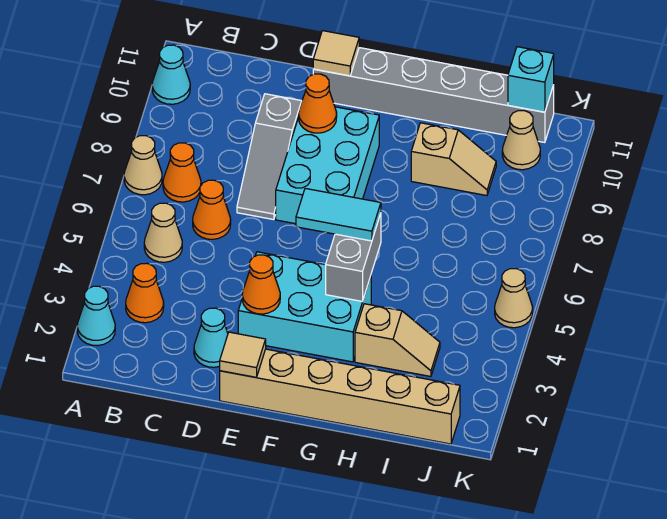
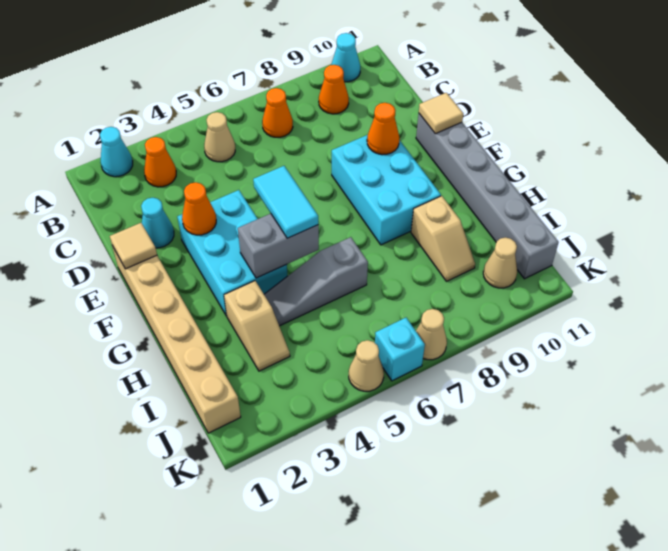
tan cone A7 level 1 -> tan cone K7 level 1
orange cone C6 level 1 -> orange cone B9 level 1
grey slope D7:D9 level 1 top 9 -> grey slope H4:H6 level 1 top 6
cyan brick E7:F9 level 1 -> cyan brick E8:G9 level 1
cyan brick J11 level 2 -> cyan brick K6 level 1

